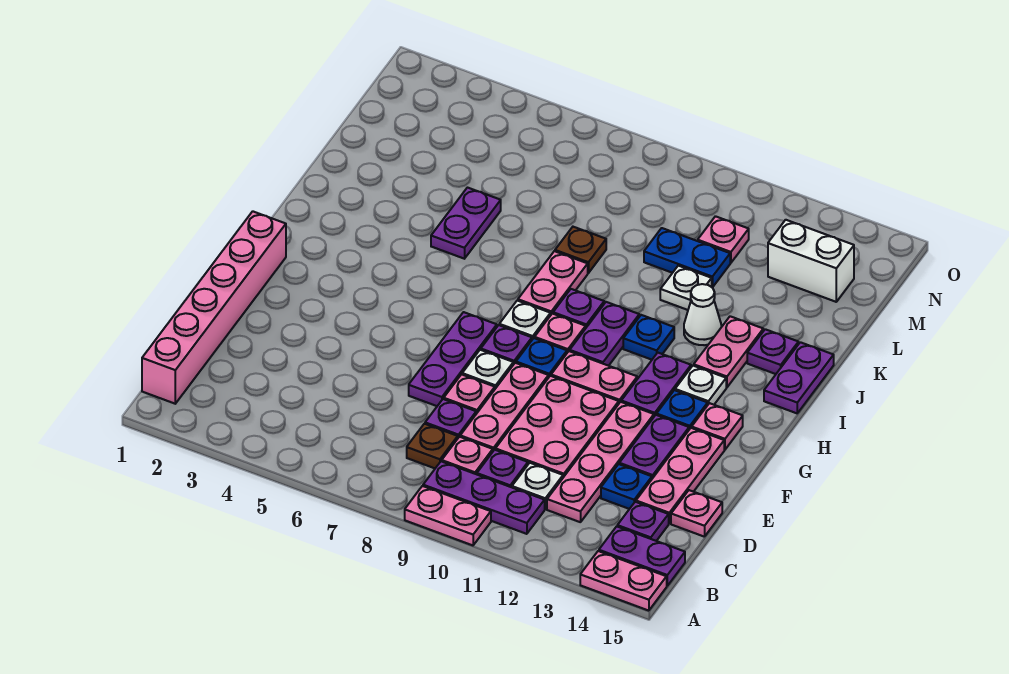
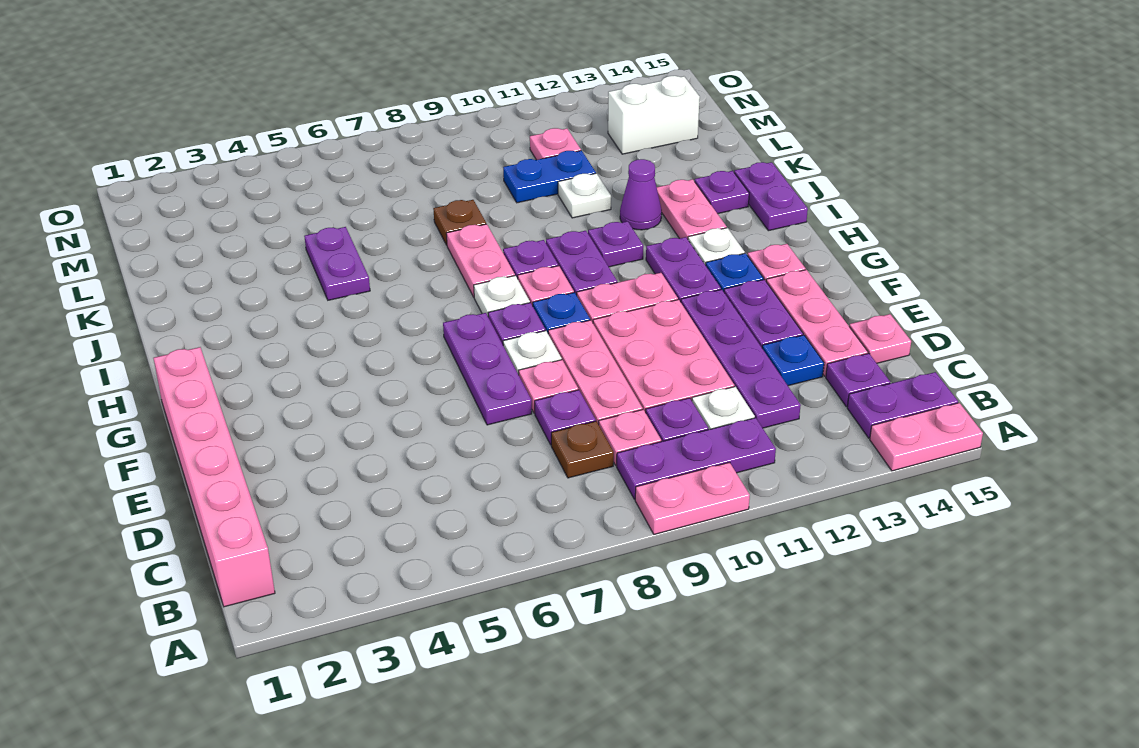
pink plate C12:F12 level 1 -> purple plate C12:F12 level 1
blue plate I11 level 1 -> purple plate I11 level 1
white cone J12 level 1 -> purple cone J12 level 1

